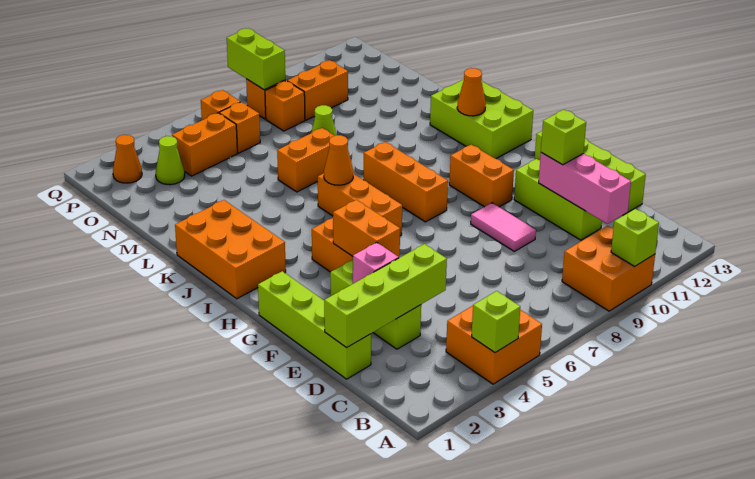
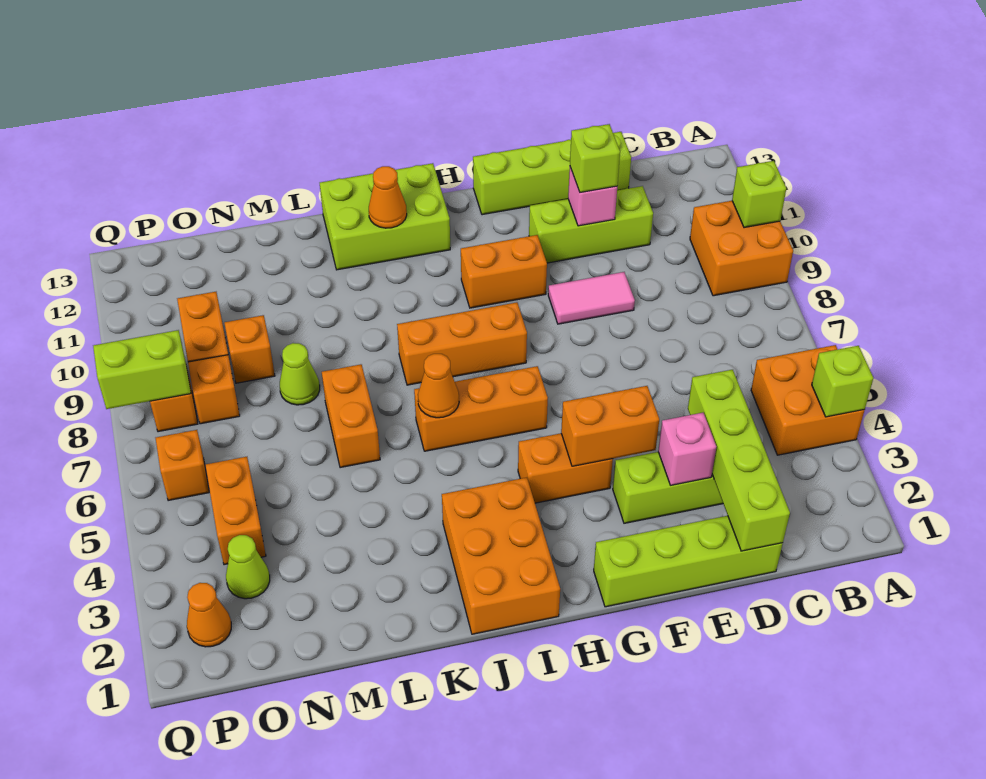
pink brick C11:E11 level 2 -> pink brick E11 level 2
orange brick I1:K2 level 1 -> orange brick I1:J3 level 1
orange brick O6 level 1 -> orange brick N9 level 1

